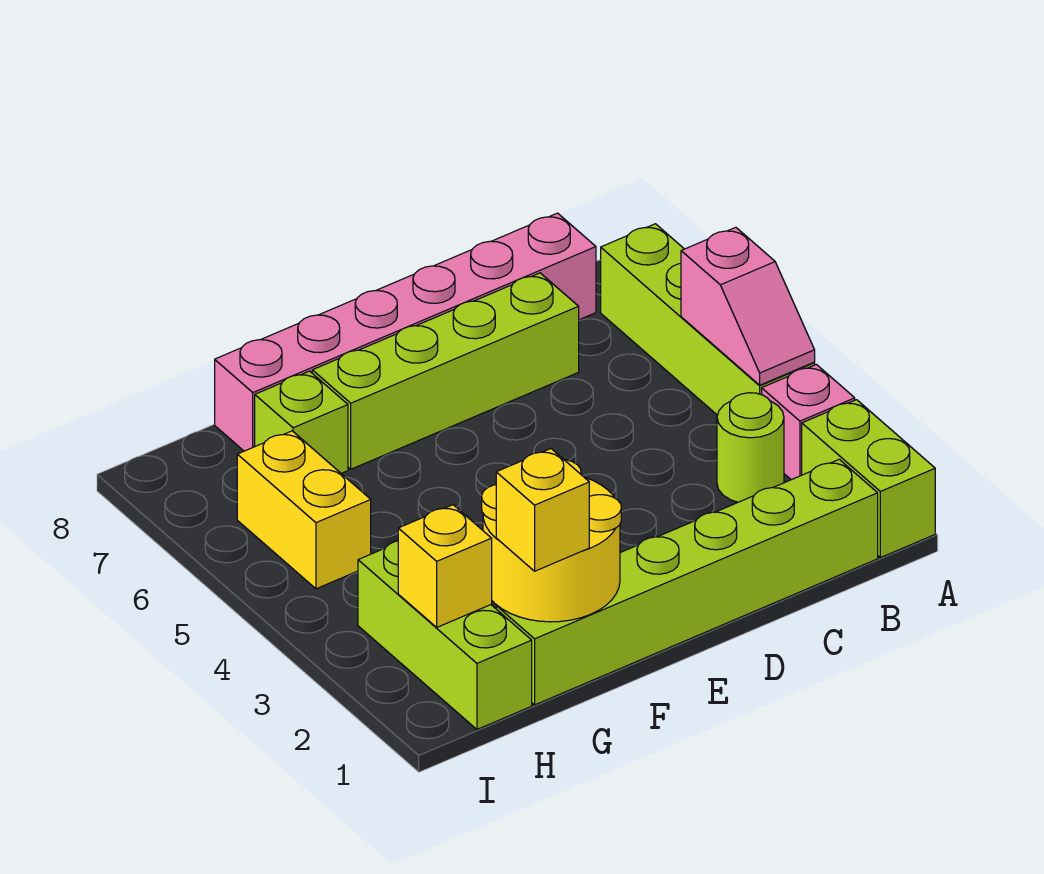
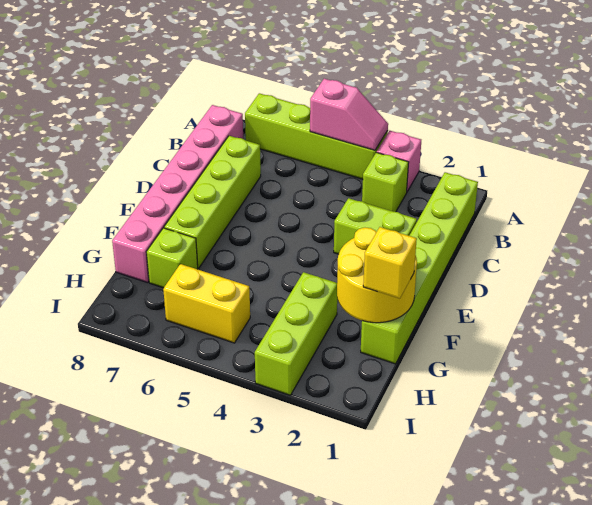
lime brick A1:A2 level 1 -> lime brick D2:D3 level 1
lime round brick B3 level 1 -> lime brick B3 level 1
lime brick H1:H3 level 1 -> lime brick G3:I3 level 1
yellow brick H2 level 2 -> none

